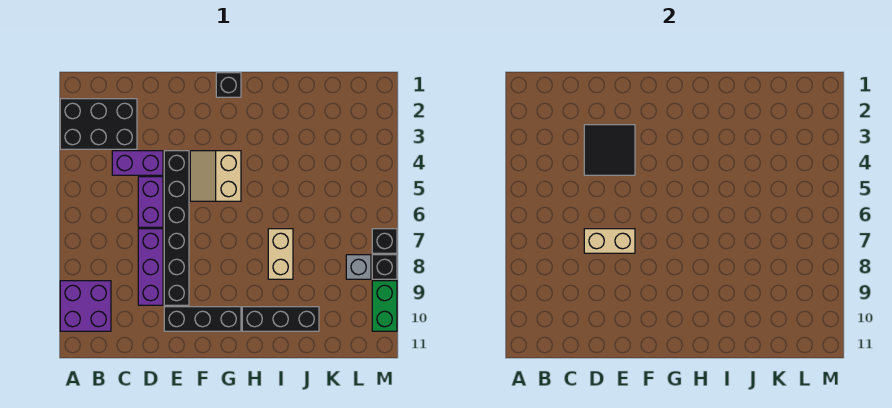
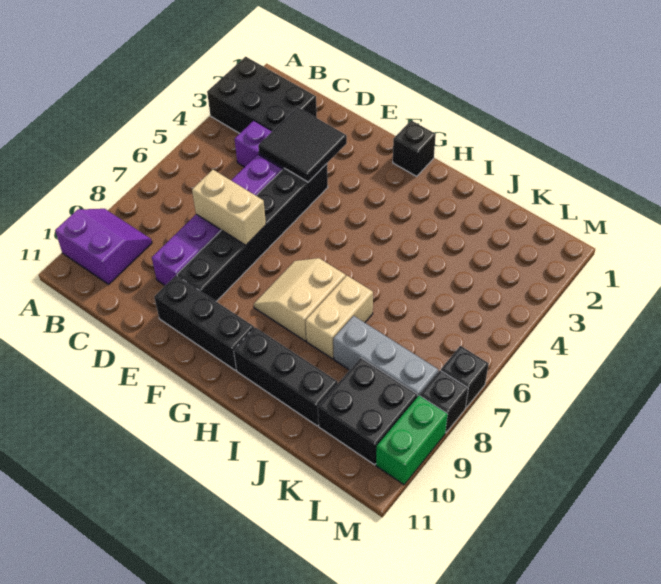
purple brick A9:B10 level 1 -> purple slope A9:B10 level 1 top 10
tan slope F4:G5 level 1 top G -> tan slope G7:H8 level 1 top H
none -> black brick K9:L10 level 1
grey brick L8 level 1 -> grey brick J8:L8 level 1

